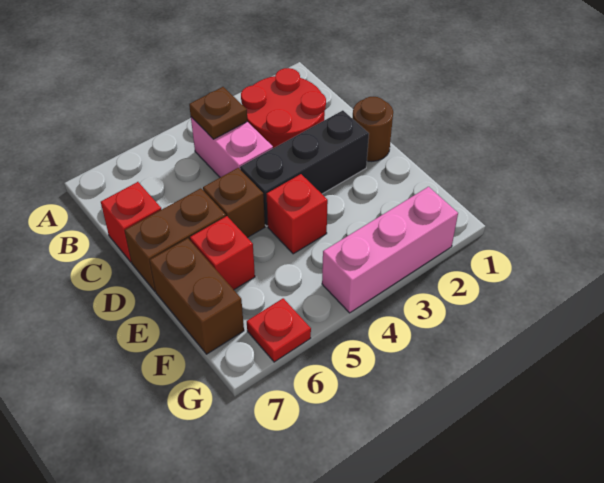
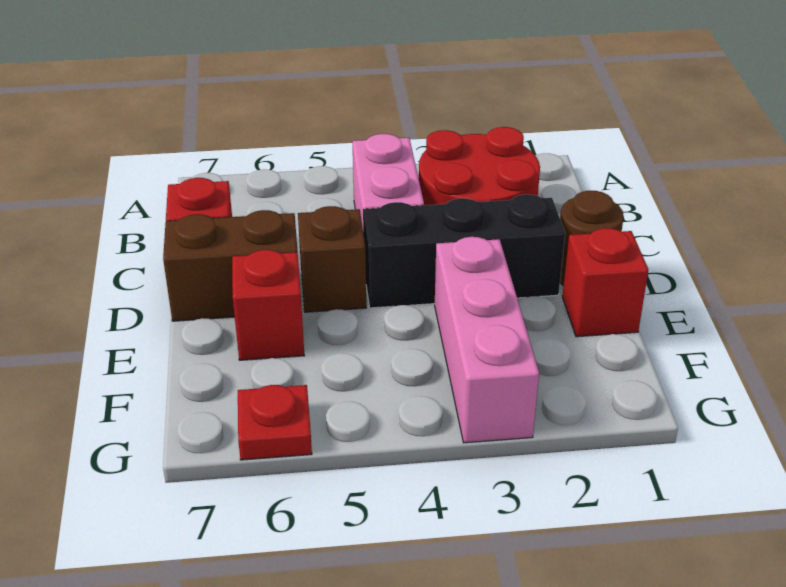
brown plate B4 level 2 -> none
red brick E4 level 1 -> red brick E1 level 1
brown brick E7:F7 level 1 -> none
pink brick G2:G4 level 1 -> pink brick E3:G3 level 1

